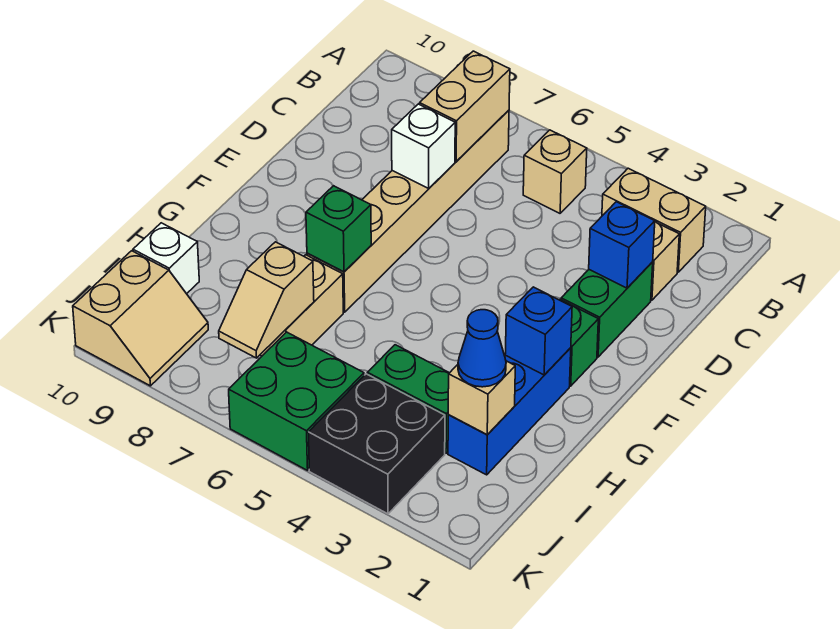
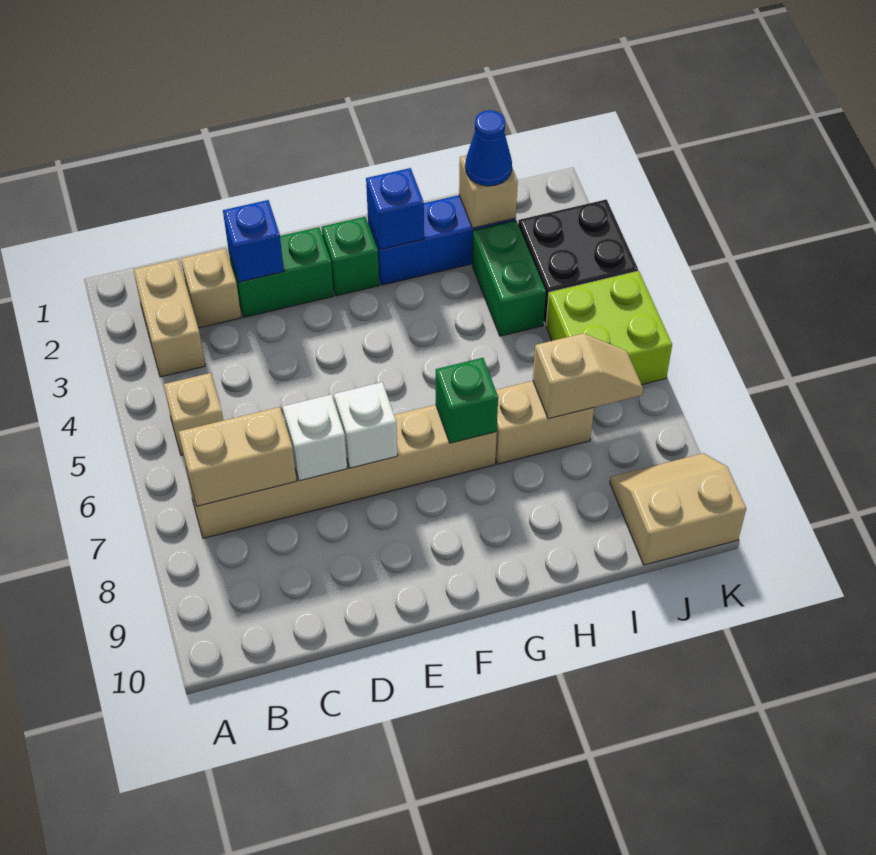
white brick I10 level 1 -> white brick E7 level 2
green brick J5:K6 level 1 -> lime brick J5:K6 level 1

